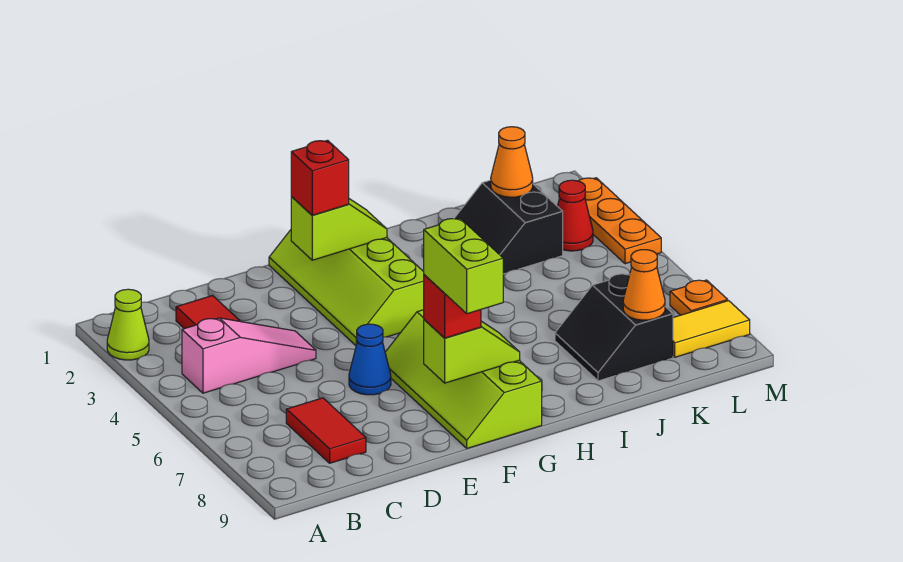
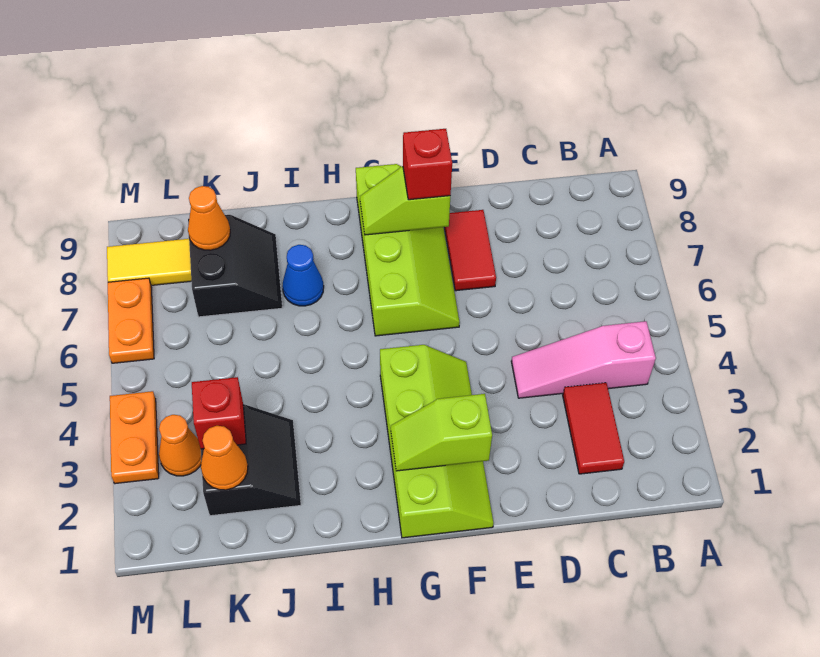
lime cone A2 level 1 -> none
red tile C7:C8 level 1 -> red tile E7:E8 level 1
blue cone E6 level 1 -> blue cone I7 level 1
red brick F2 level 3 -> red brick K3 level 2
lime brick F8:F9 level 4 -> none
red cone L3 level 1 -> orange cone L3 level 1
orange plate M2:M4 level 1 -> orange plate M3:M4 level 1
orange plate M7 level 1 -> orange plate M6:M7 level 1

